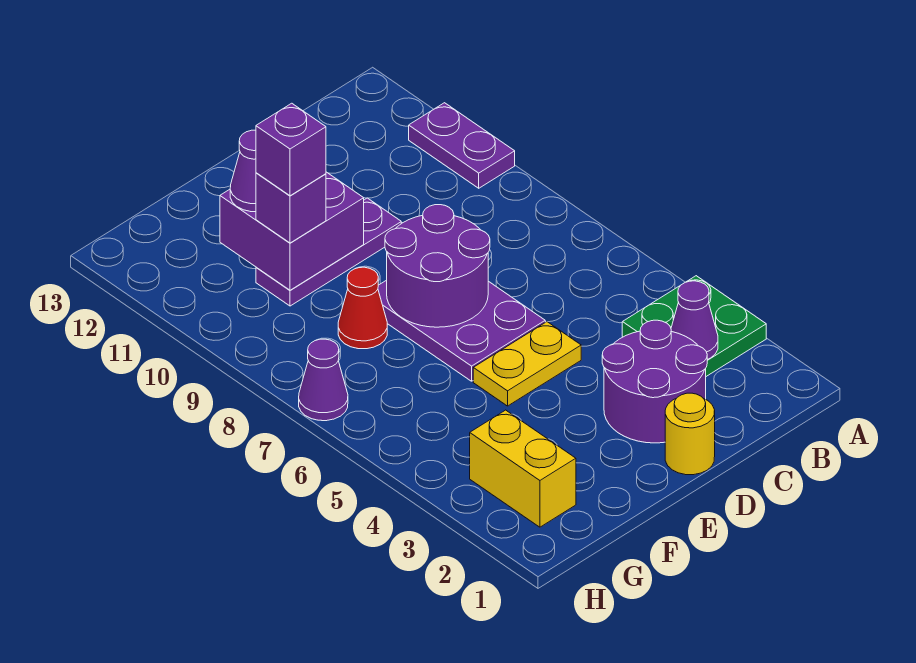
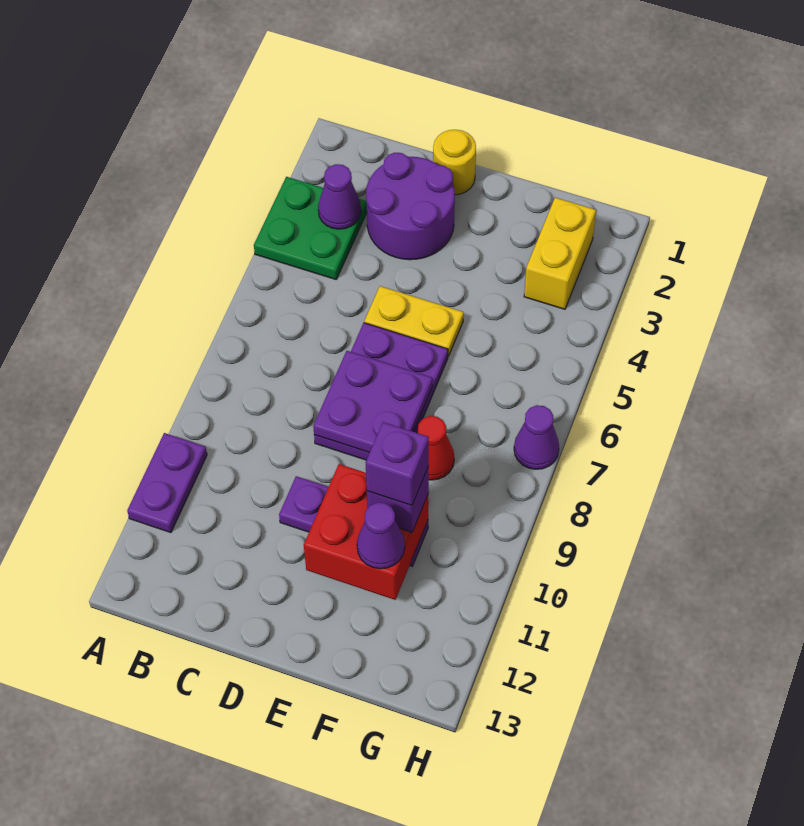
purple round brick D7:E8 level 2 -> purple plate D7:E8 level 2
purple brick E10:F11 level 2 -> red brick E10:F11 level 2

